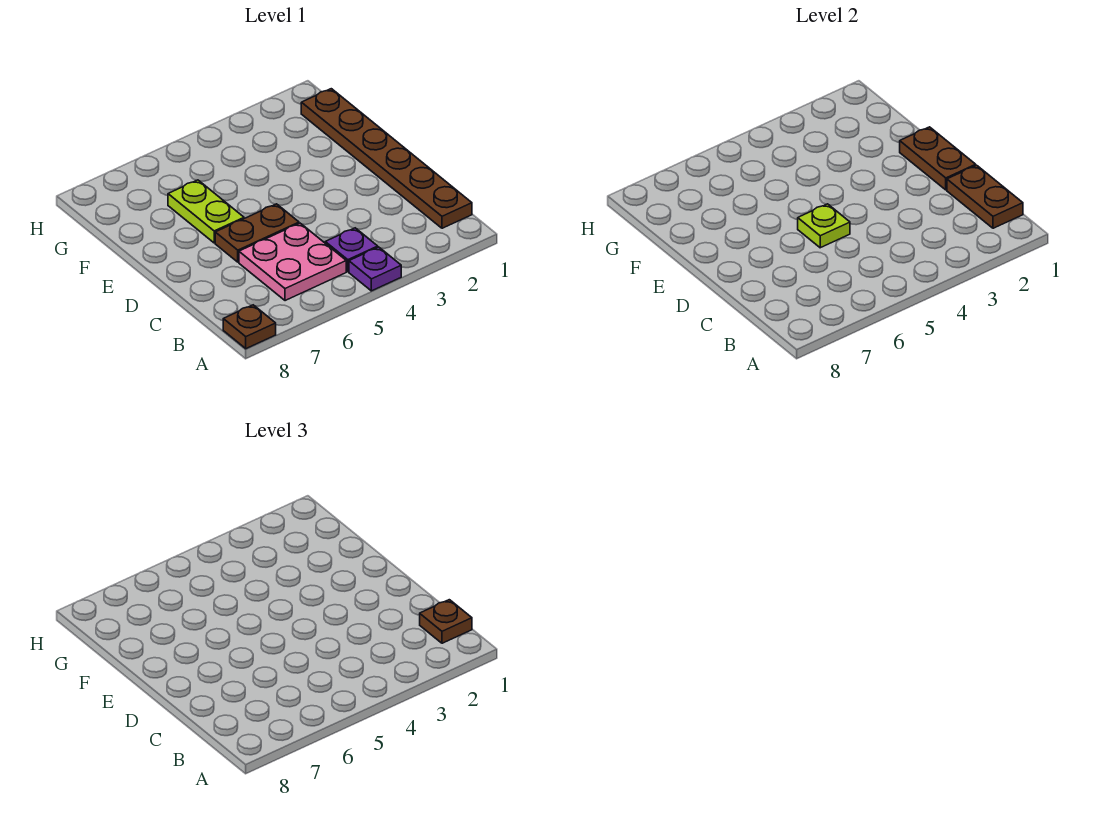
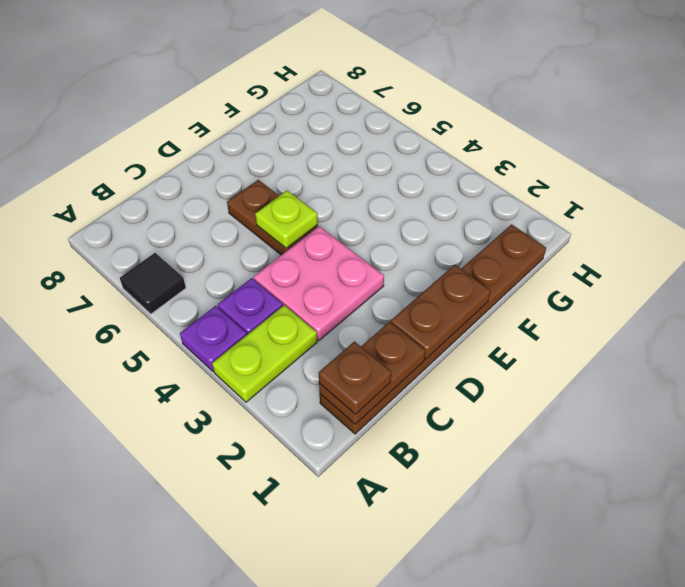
none -> black tile A6 level 1
brown plate A8 level 1 -> none
pink plate B5:C6 level 1 -> pink plate C3:D4 level 1
lime plate E6:F6 level 1 -> lime plate A3:B3 level 1

